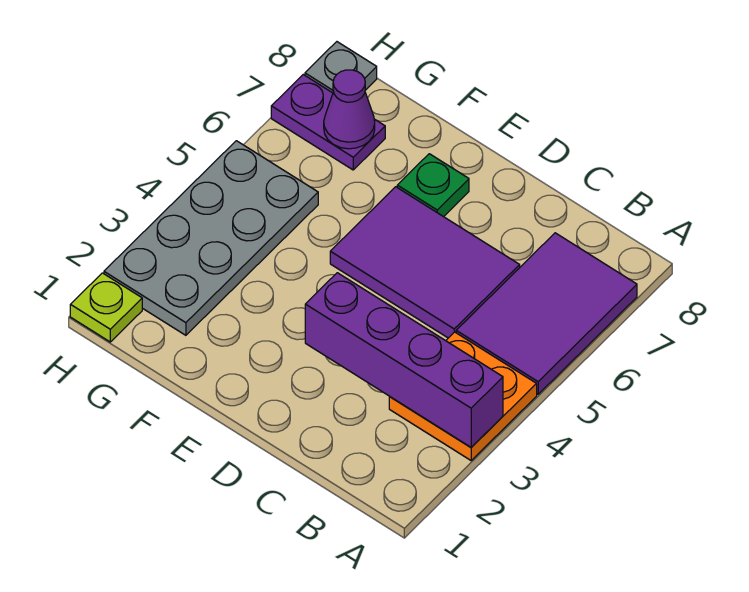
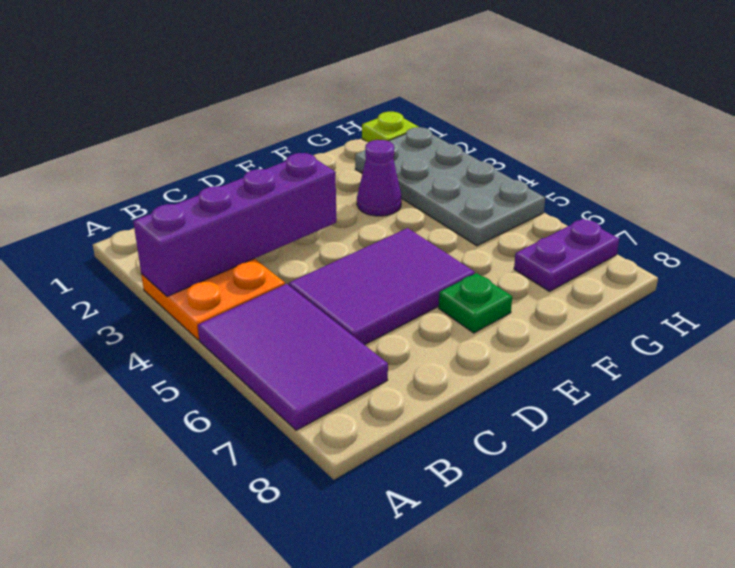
purple cone G7 level 2 -> purple cone F3 level 1
grey plate H8 level 1 -> none

